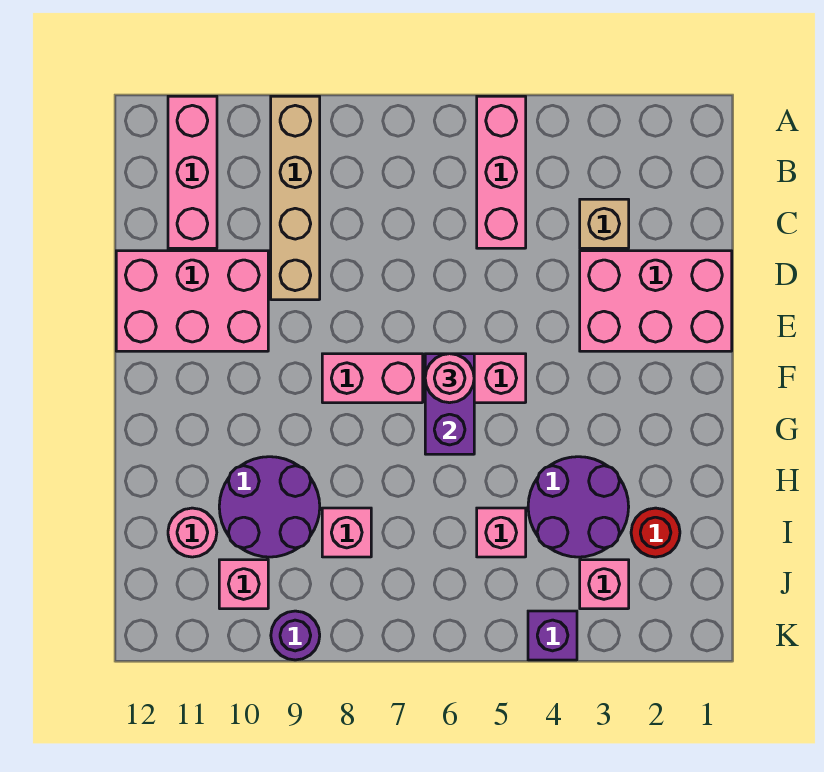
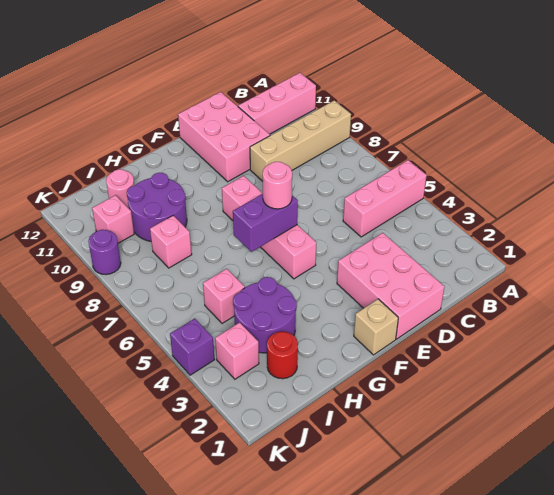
tan brick C3 level 1 -> tan brick F1 level 1

